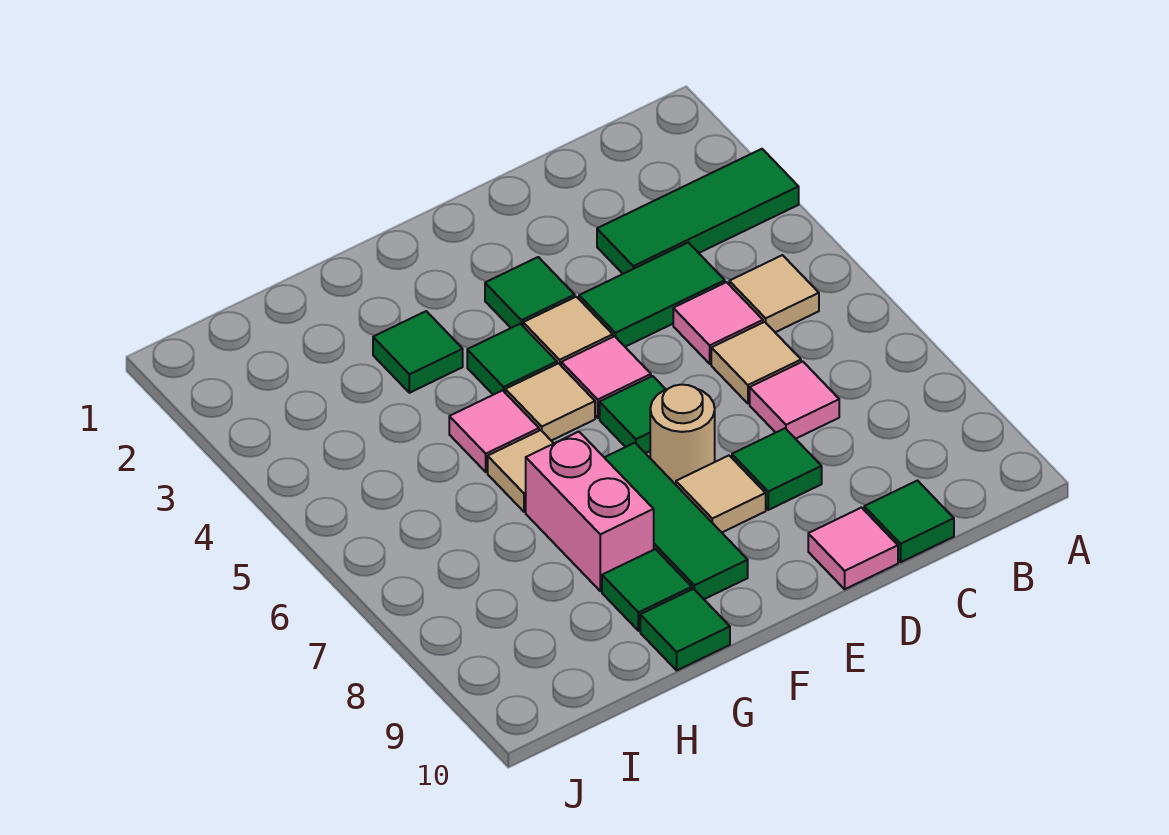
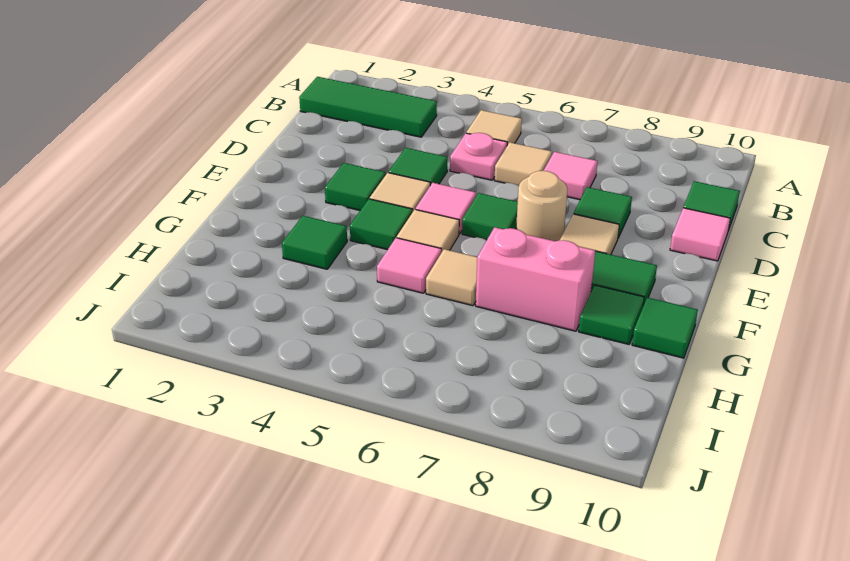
green tile A3:C3 level 1 -> green tile B1:B3 level 1
green tile C4:D4 level 1 -> green tile D4 level 1
pink tile C5 level 1 -> pink plate C5 level 1

